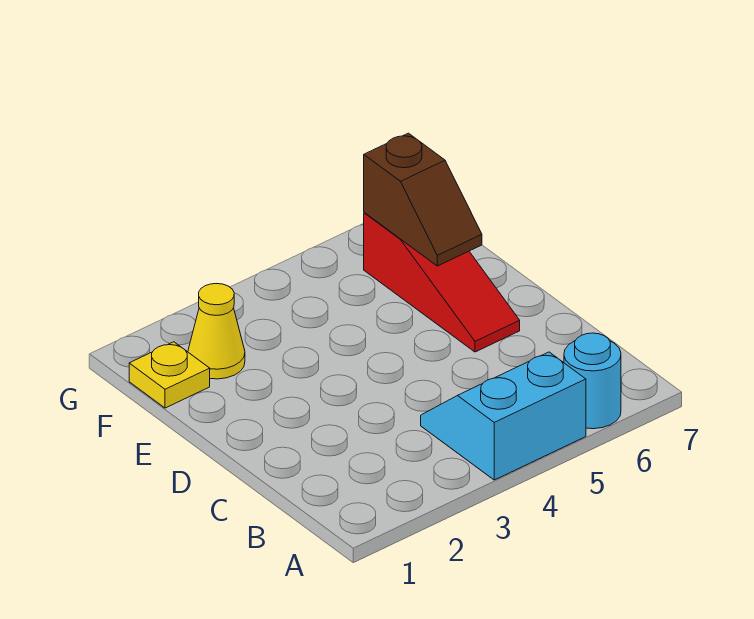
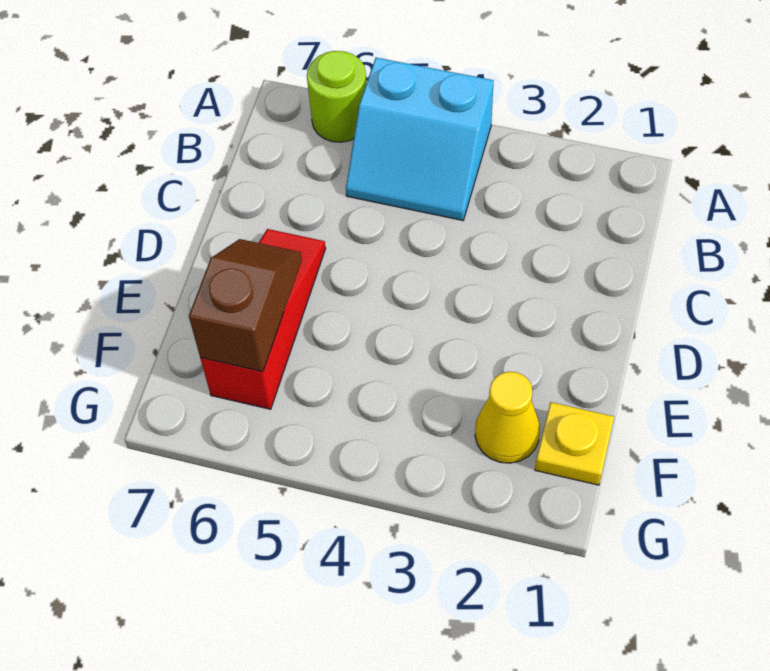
cyan round brick A6 level 1 -> lime round brick A6 level 1

